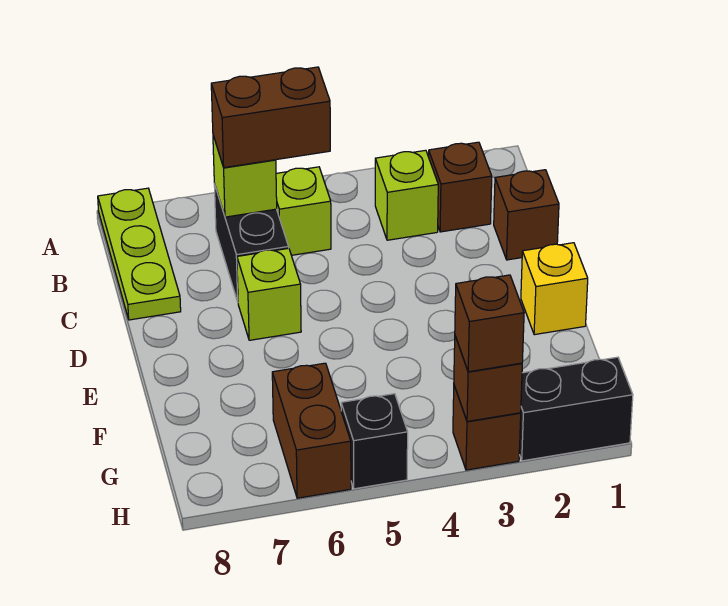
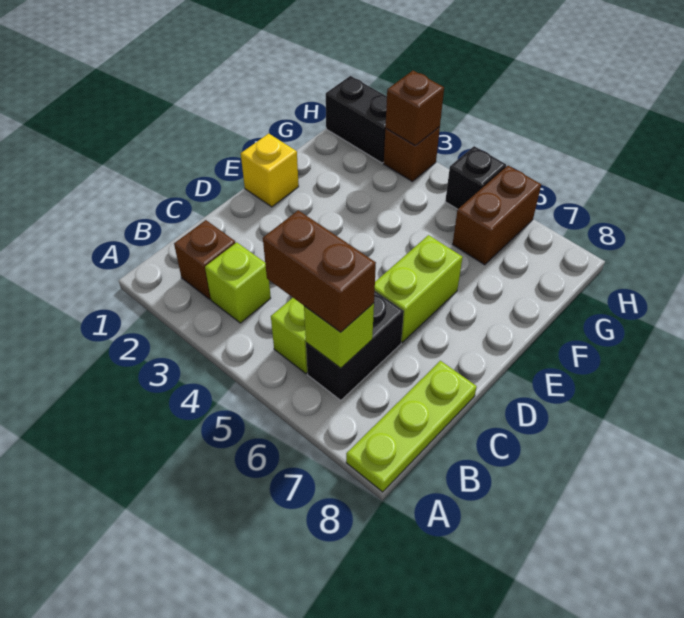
brown brick C1 level 1 -> none
lime brick D6 level 1 -> lime brick D6:E6 level 1
brown brick H3 level 3 -> none

